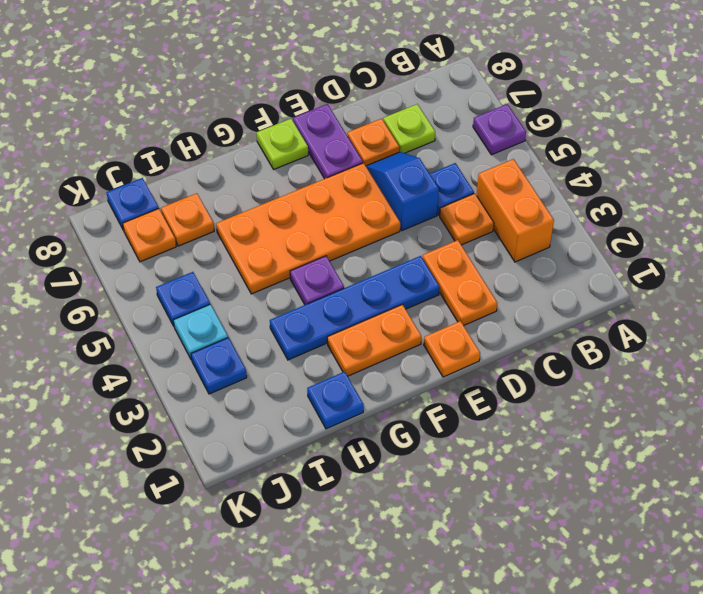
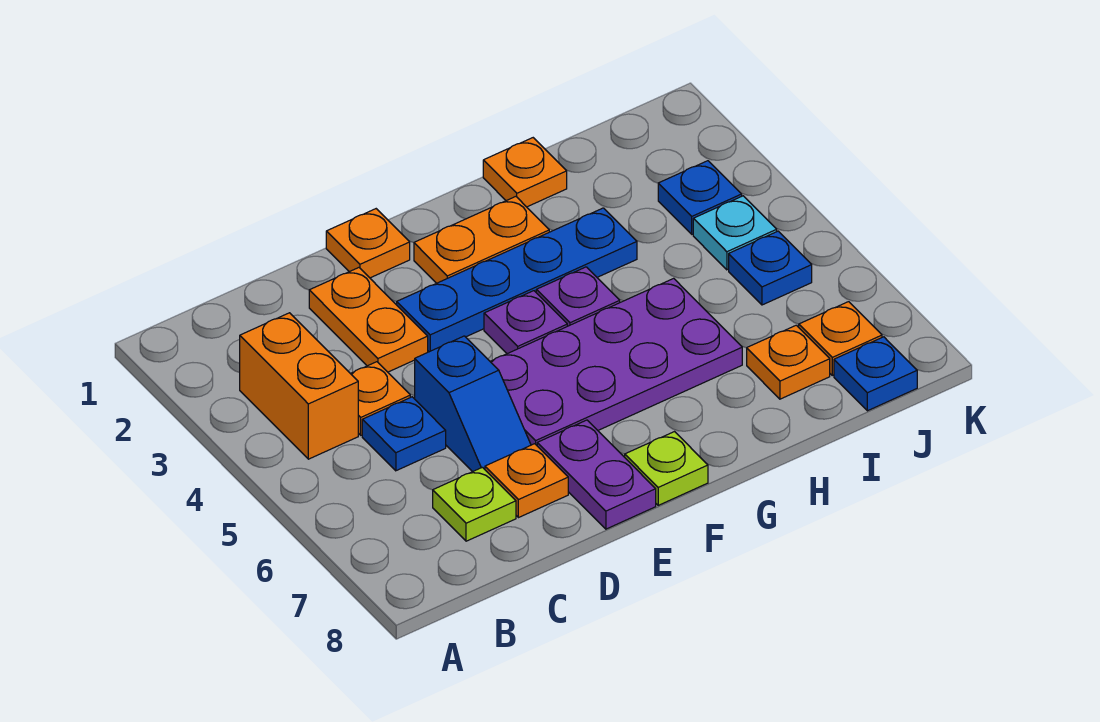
purple plate A6 level 1 -> purple plate F4 level 1
orange plate E5:H6 level 1 -> purple plate E5:H6 level 1
blue plate H1 level 1 -> orange plate H1 level 1

